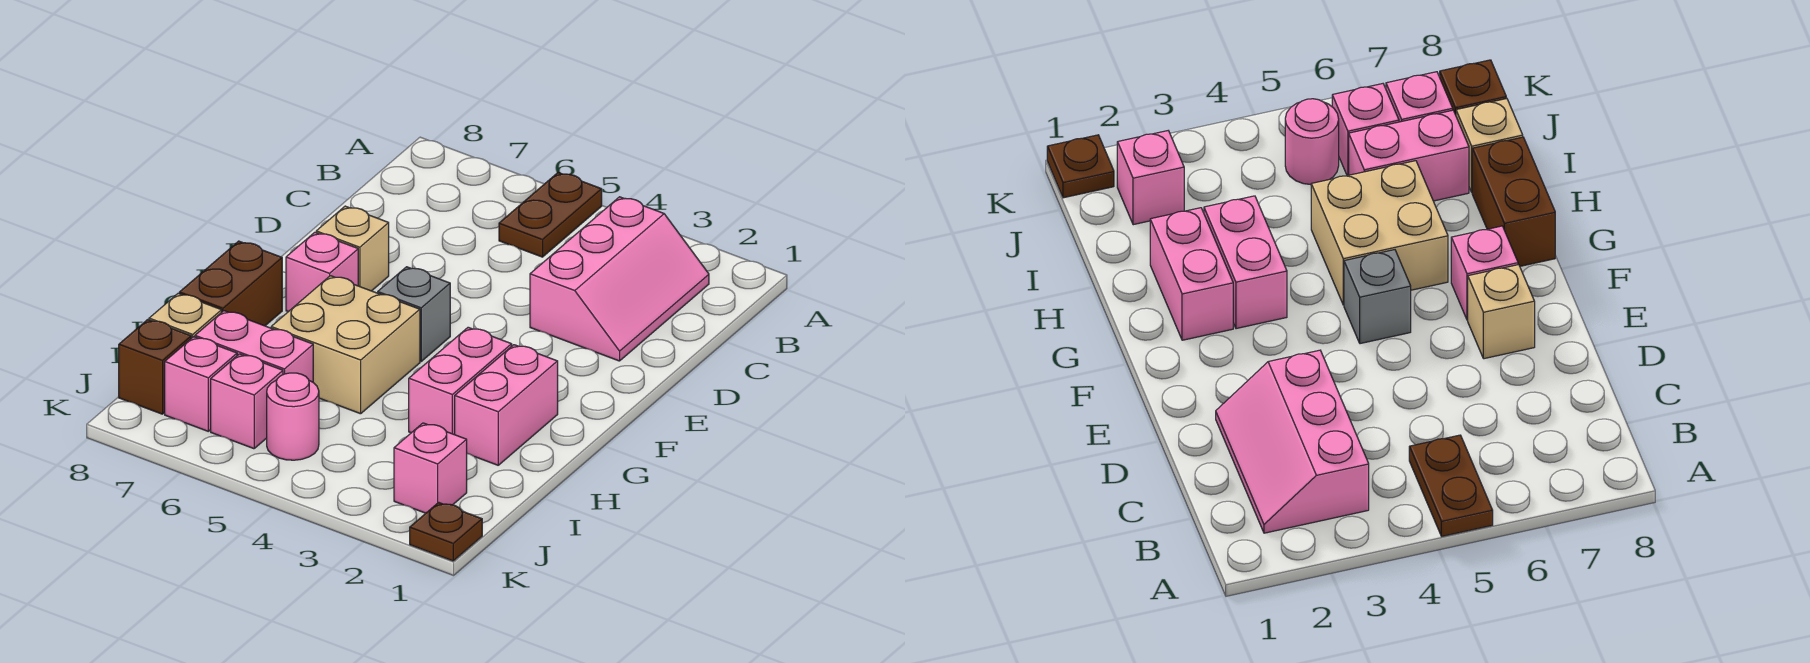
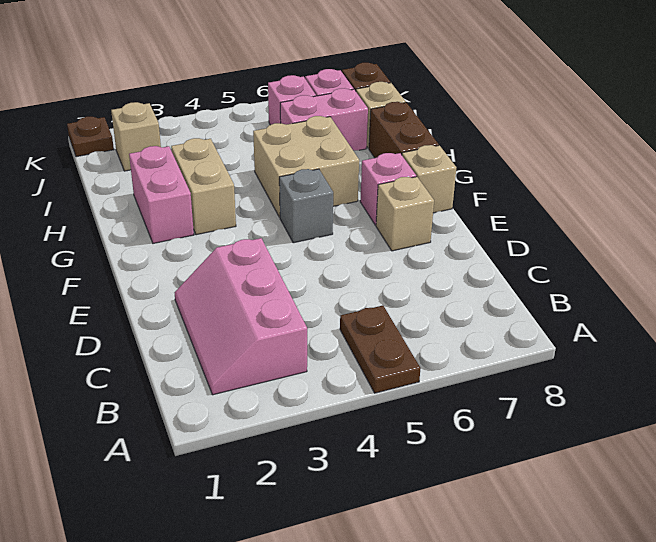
none -> tan brick F8 level 1
pink brick G3:H3 level 1 -> tan brick G3:H3 level 1
pink brick J2 level 1 -> tan brick J2 level 1
pink round brick J5 level 1 -> none

